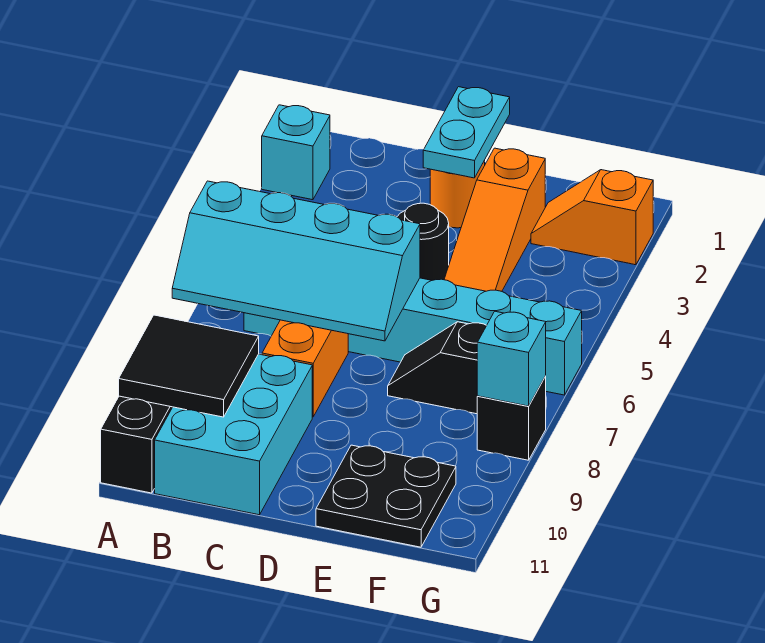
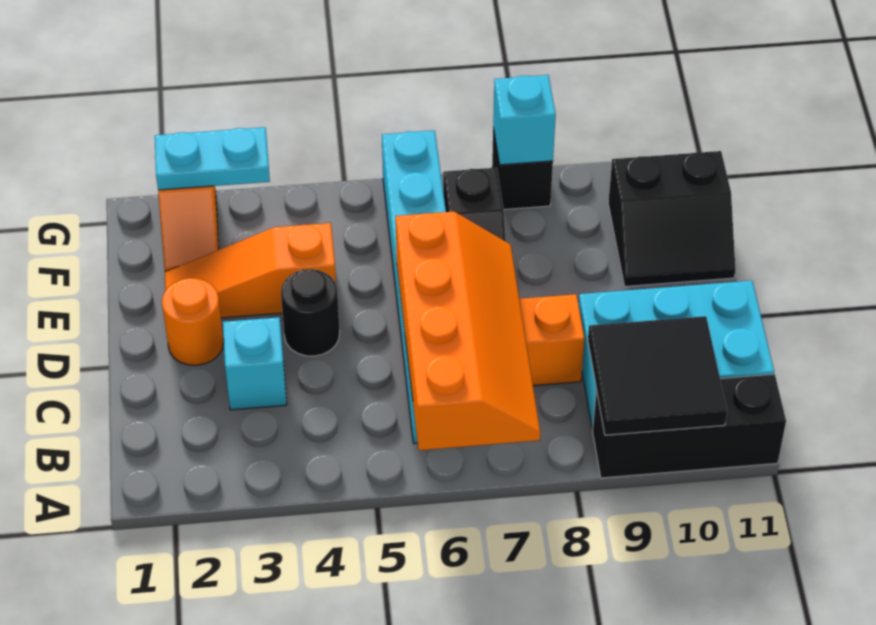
cyan brick A2 level 1 -> cyan brick C3 level 1
cyan slope A6:D7 level 2 top 6 -> orange slope A6:D7 level 2 top 6
cyan plate D1:D2 level 2 -> cyan plate G2:G3 level 2
orange slope E2:E4 level 1 top 2 -> orange slope E2:E4 level 1 top 4
black plate E10:F11 level 1 -> black slope E10:F11 level 1 top F

